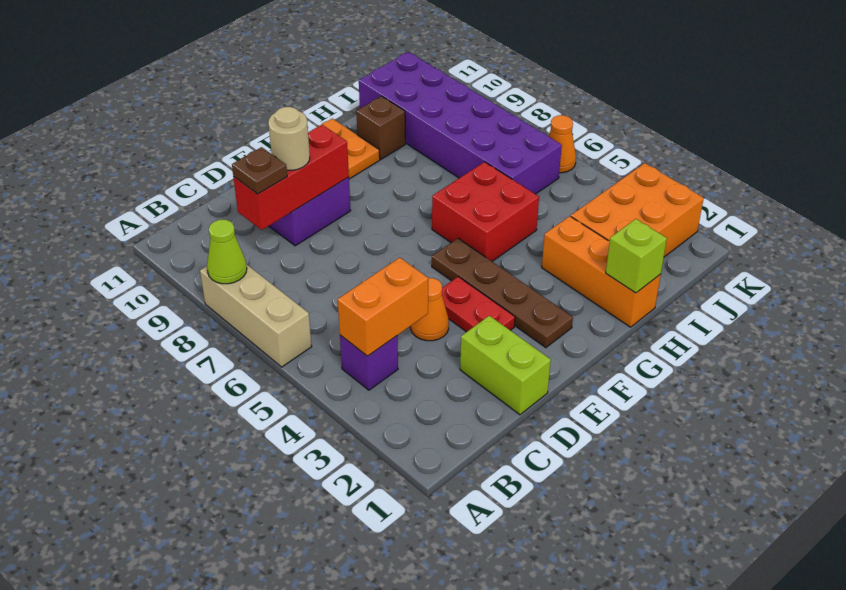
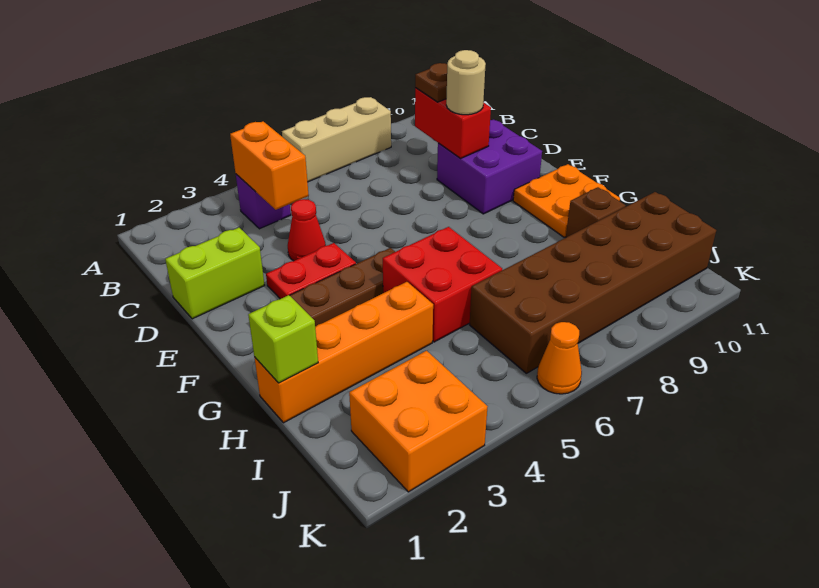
lime cone A8 level 2 -> none
red brick C9:E9 level 2 -> red brick C9:D9 level 2
orange cone D4 level 1 -> red cone D4 level 1
orange brick H1:H3 level 1 -> orange brick H1:H4 level 1
orange brick I2:K3 level 1 -> orange brick J2:K3 level 1
purple brick I6:J11 level 1 -> brown brick I6:J11 level 1

